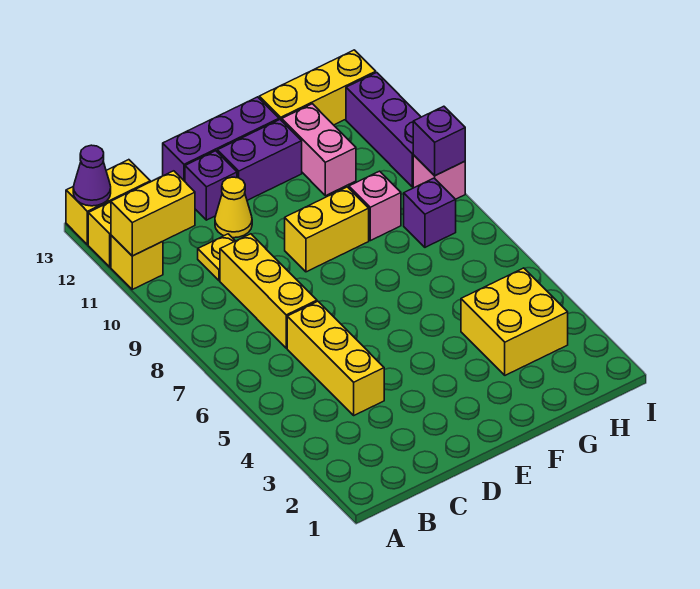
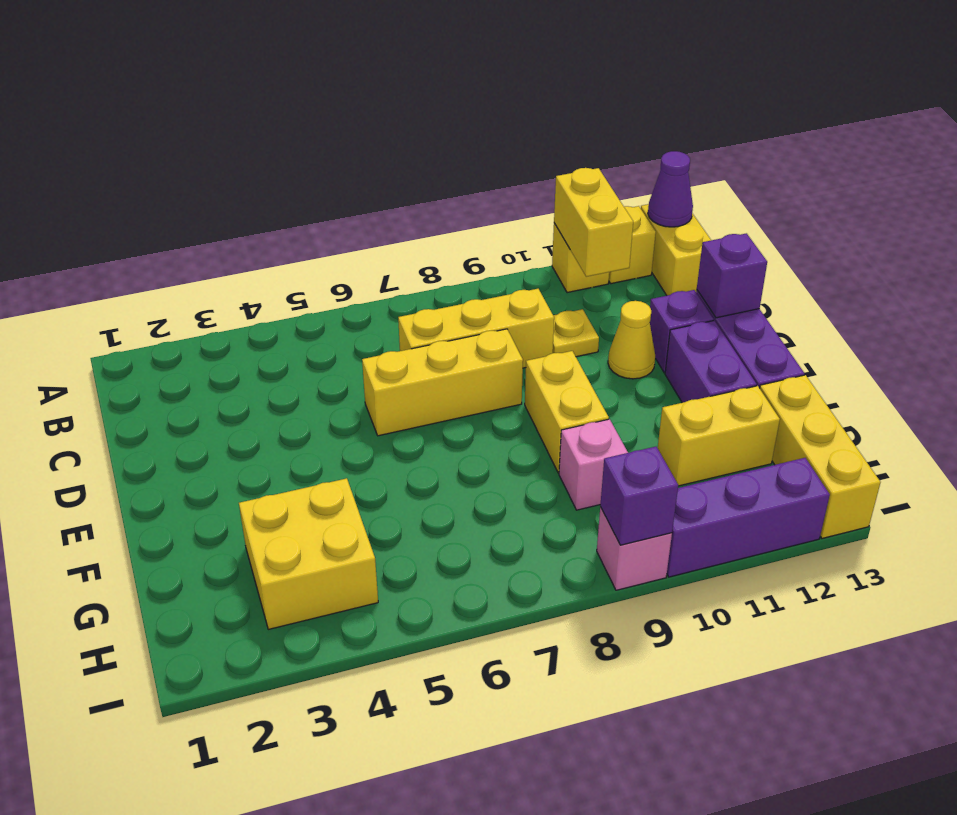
yellow brick C4:C6 level 1 -> yellow brick D6:D8 level 1
pink brick G11:G12 level 1 -> yellow brick G11:G12 level 1
purple brick H8 level 1 -> purple brick D13 level 2

